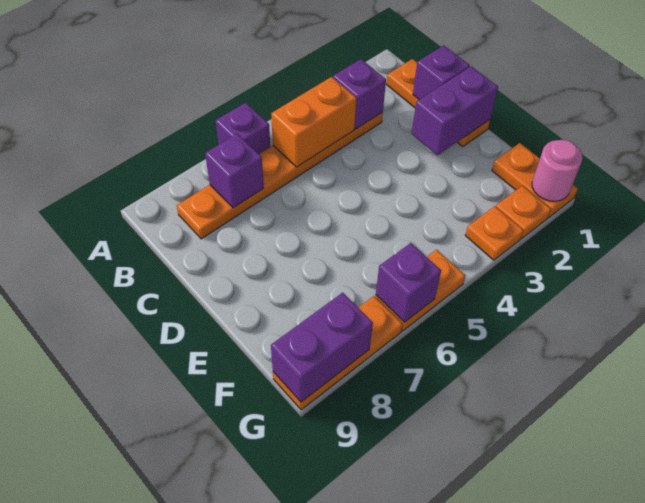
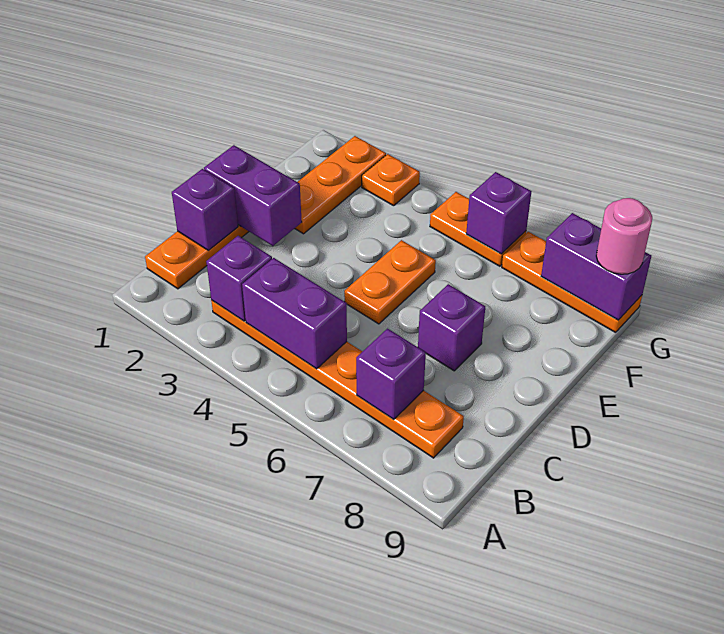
purple brick A6 level 1 -> purple brick D7 level 1
orange brick B4:B5 level 2 -> purple brick B4:B5 level 2
orange plate F1:G1 level 1 -> orange plate D5:E5 level 1
pink round brick G1 level 2 -> pink round brick G9 level 3
orange plate G2 level 1 -> orange plate E2:G2 level 1

